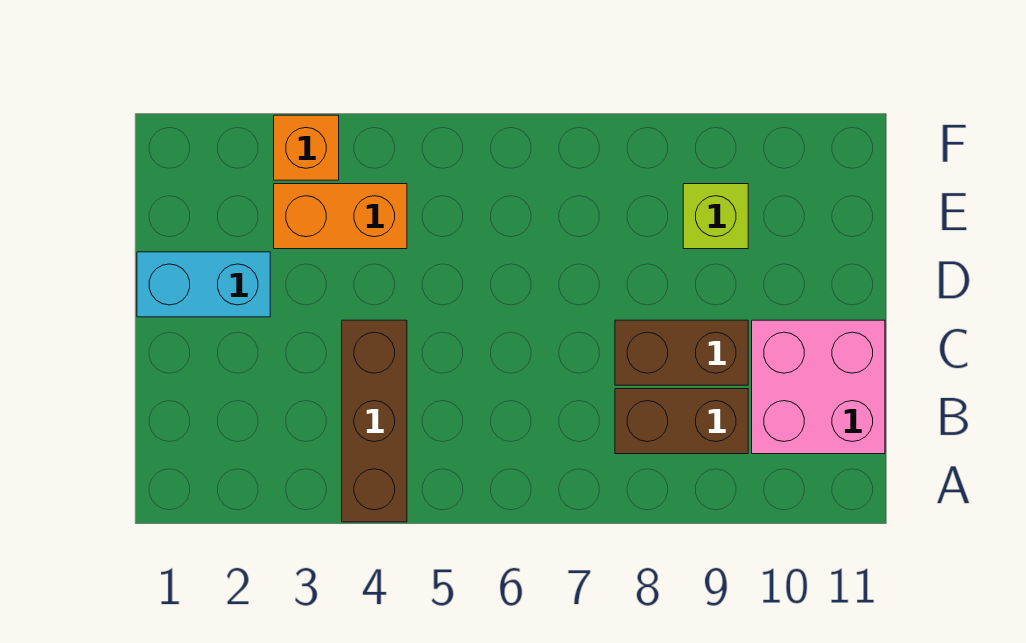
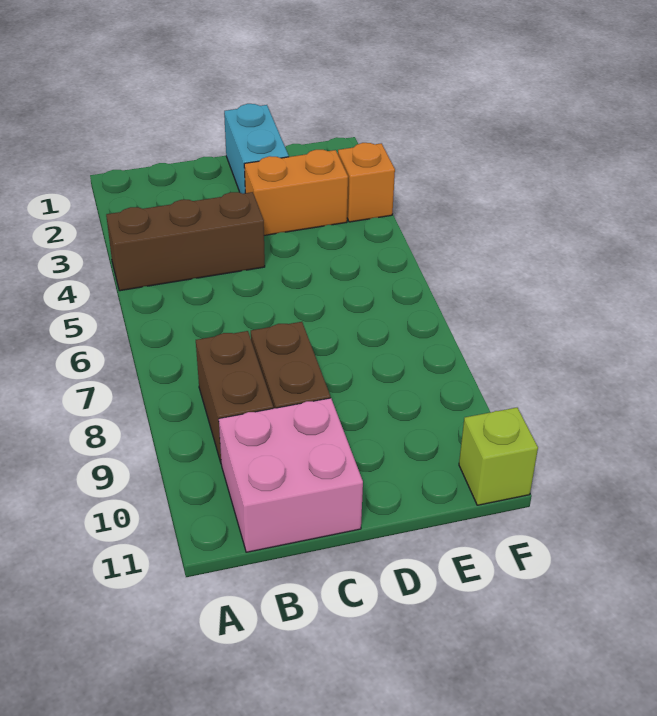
orange brick E3:E4 level 1 -> orange brick D3:E3 level 1
lime brick E9 level 1 -> lime brick F11 level 1

